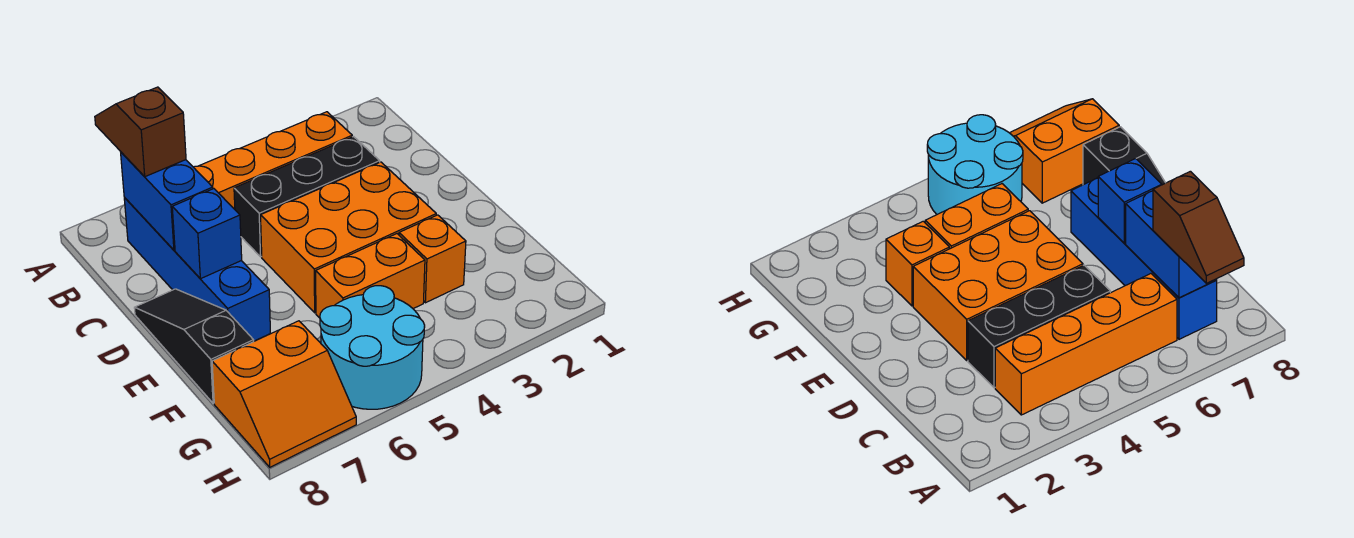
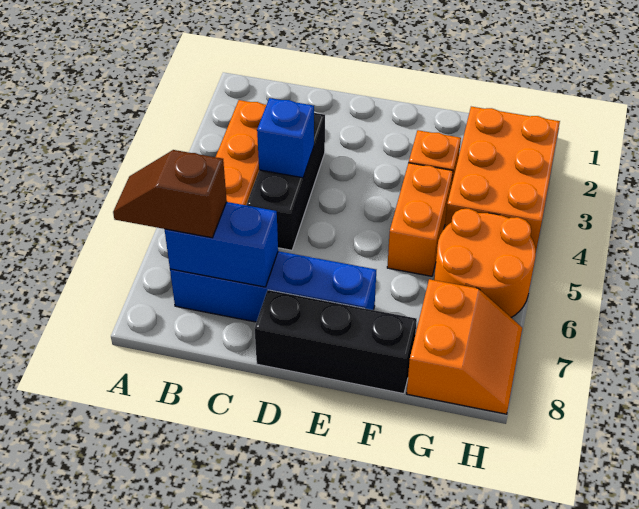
orange brick D3:E5 level 1 -> orange brick G2:H4 level 1
blue brick D7 level 2 -> blue brick C4 level 2
black slope D8:F8 level 1 top F -> black brick D8:F8 level 1
cyan round brick G5:H6 level 1 -> orange round brick G5:H6 level 1

